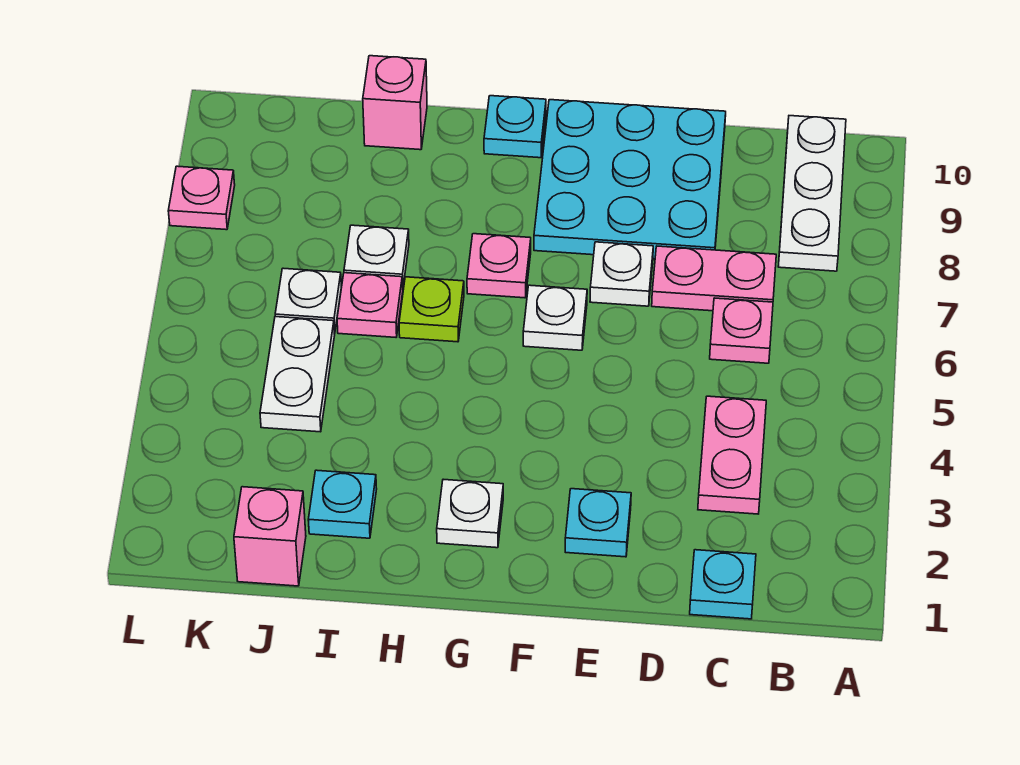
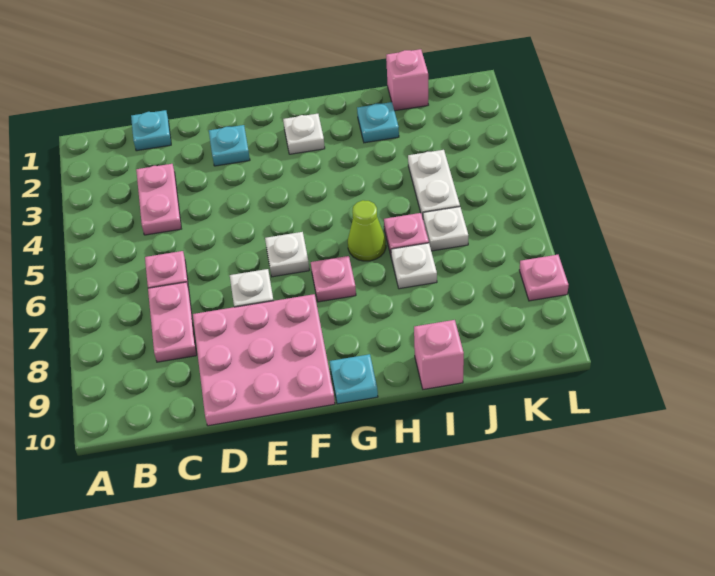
white plate B8:B10 level 1 -> none
pink plate C7:D7 level 1 -> pink plate C7:C8 level 1
cyan plate D8:F10 level 1 -> pink plate D8:F10 level 1
lime plate H6 level 1 -> lime cone H6 level 1

